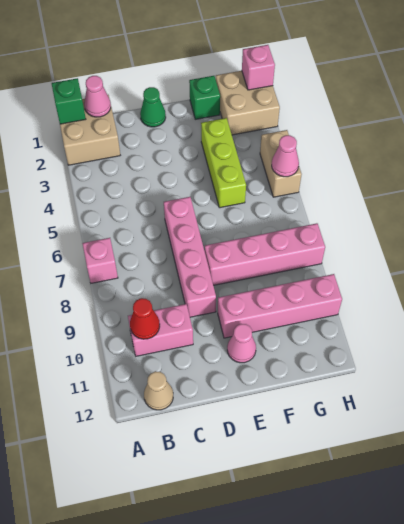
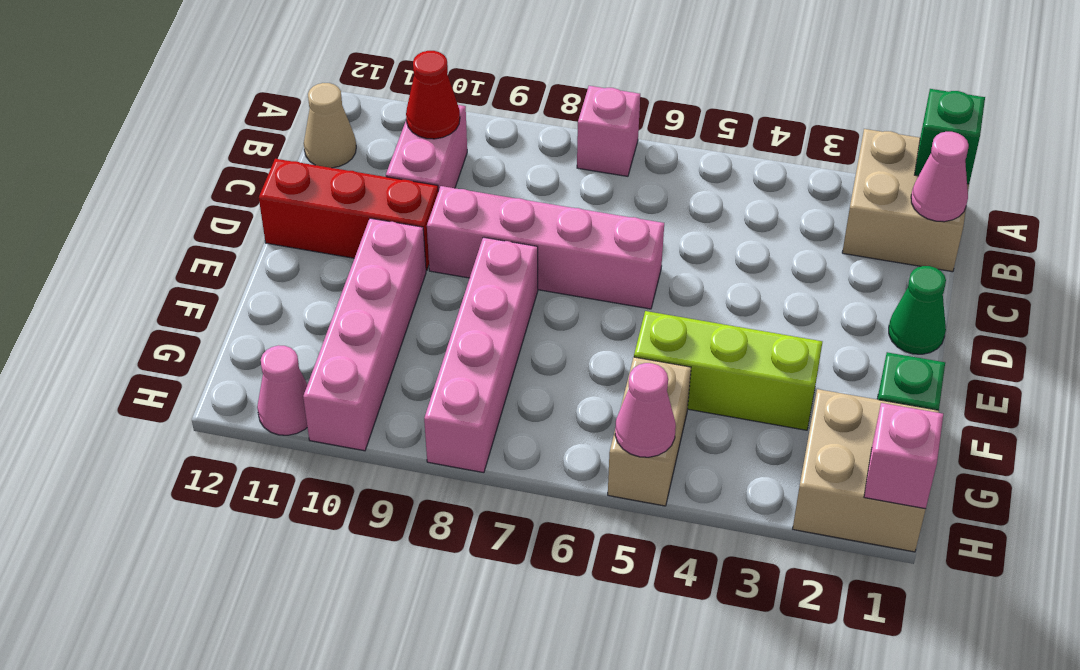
none -> red brick D10:D12 level 1
pink cone E11 level 1 -> pink cone H11 level 1
tan brick H4:H5 level 1 -> tan brick G5:H5 level 1

